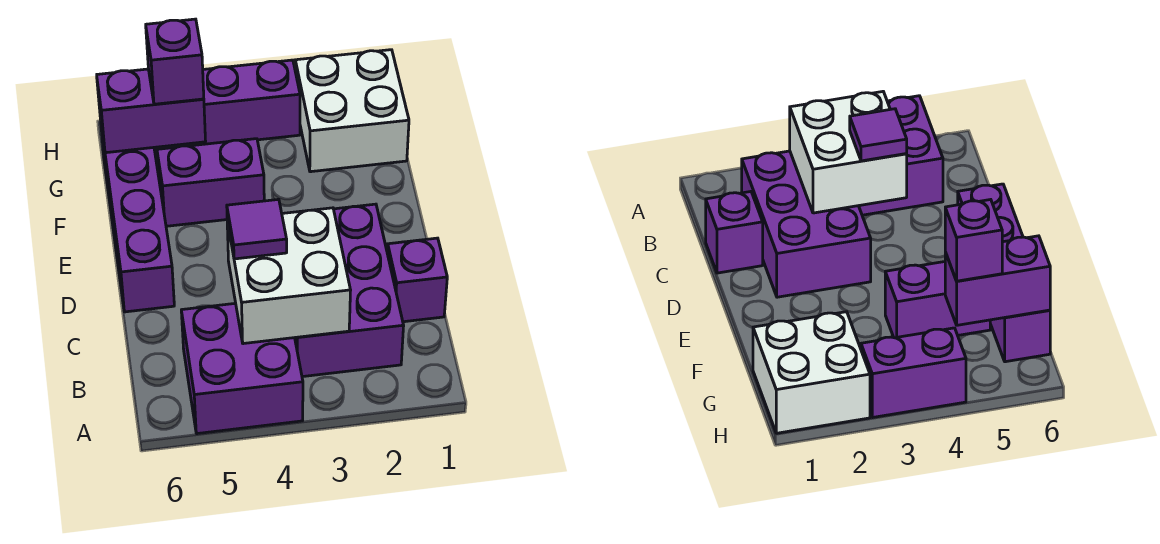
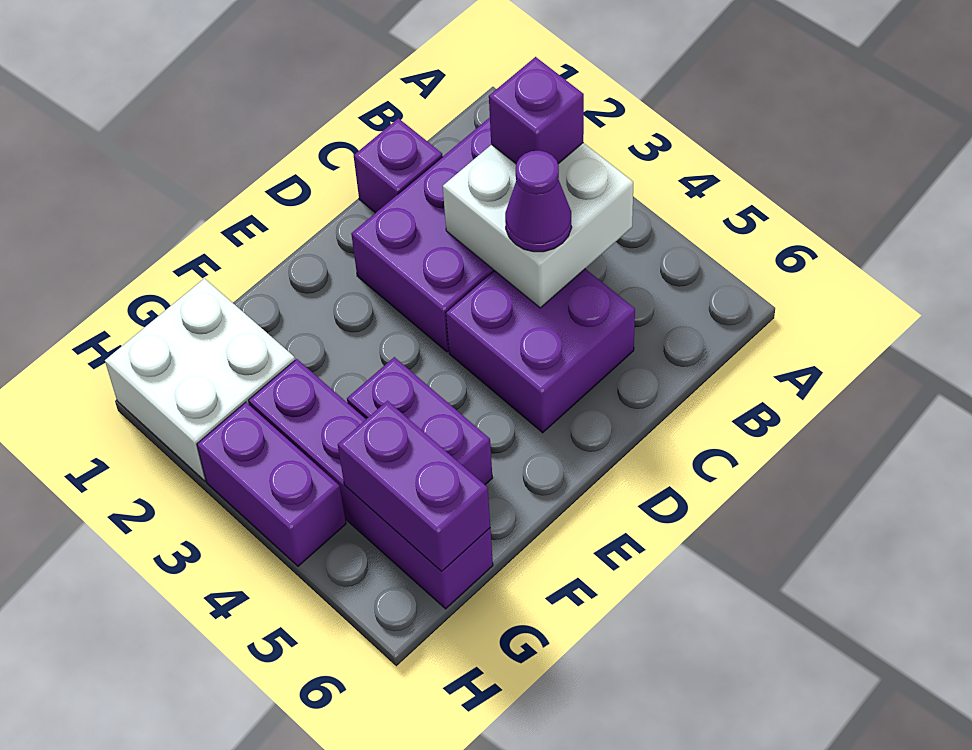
purple brick A4:B5 level 1 -> purple brick C4:D5 level 1
purple tile C4 level 3 -> purple cone C4 level 3
purple brick D6:G6 level 1 -> purple brick G3:G6 level 1
purple brick G5 level 3 -> purple brick B3 level 3

